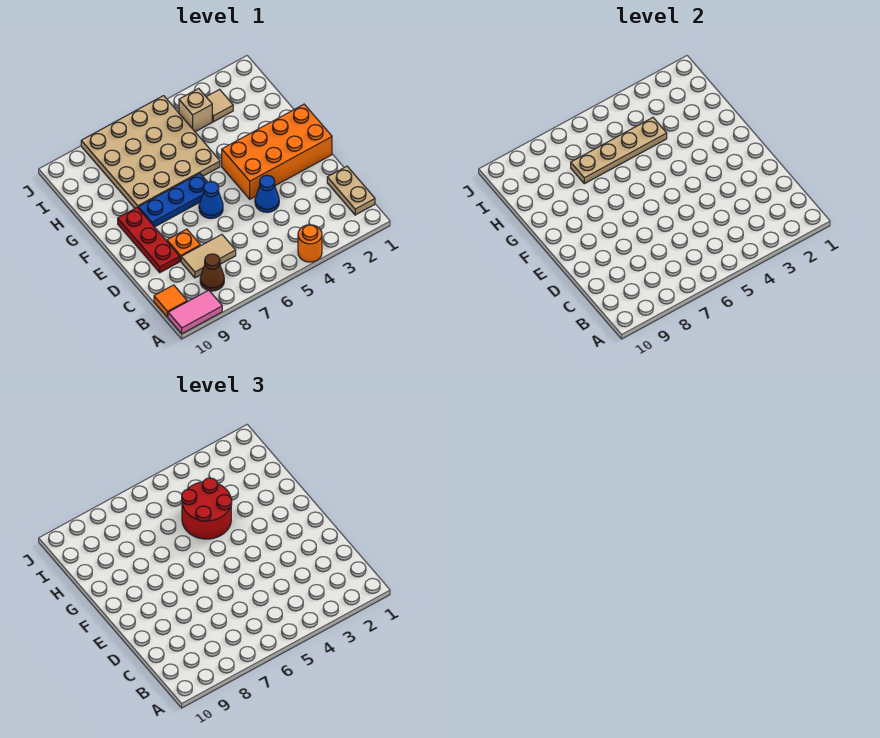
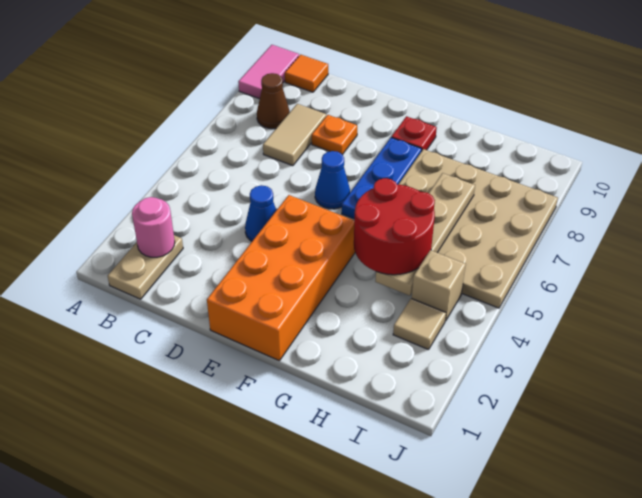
orange round brick A4 level 1 -> none
tan plate B1:C1 level 1 -> tan plate B1:B2 level 1
none -> pink round brick B2 level 2
red plate D9:F9 level 1 -> red plate F9 level 1

